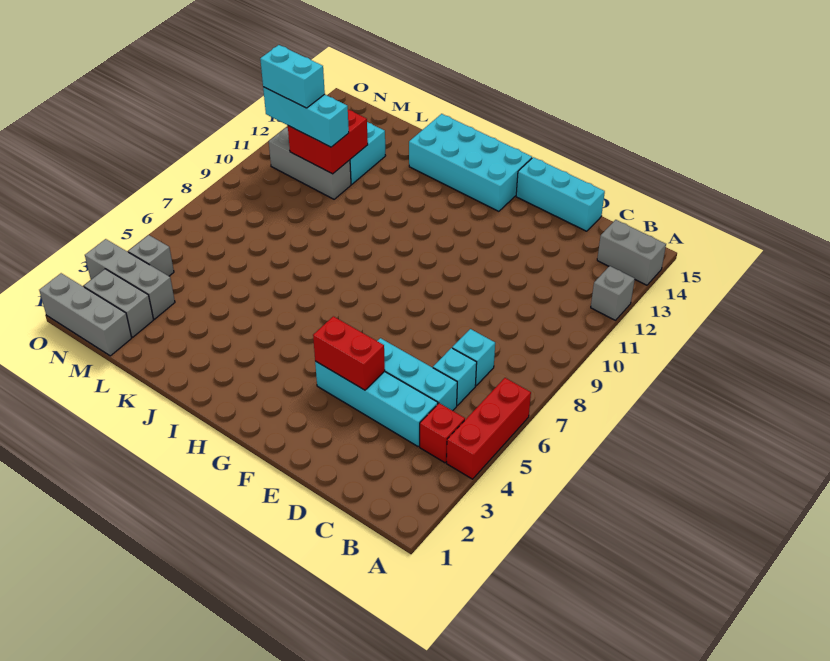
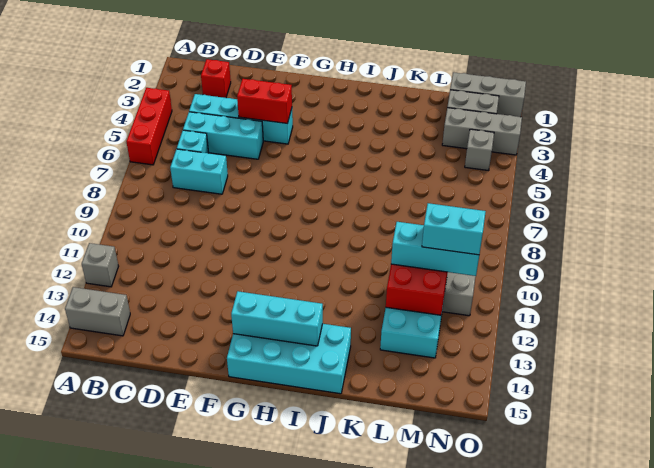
red brick B4 level 1 -> red brick C2 level 1
cyan brick C7 level 1 -> cyan brick C7:D7 level 1
cyan brick D15:F15 level 1 -> cyan brick G14:I14 level 2

